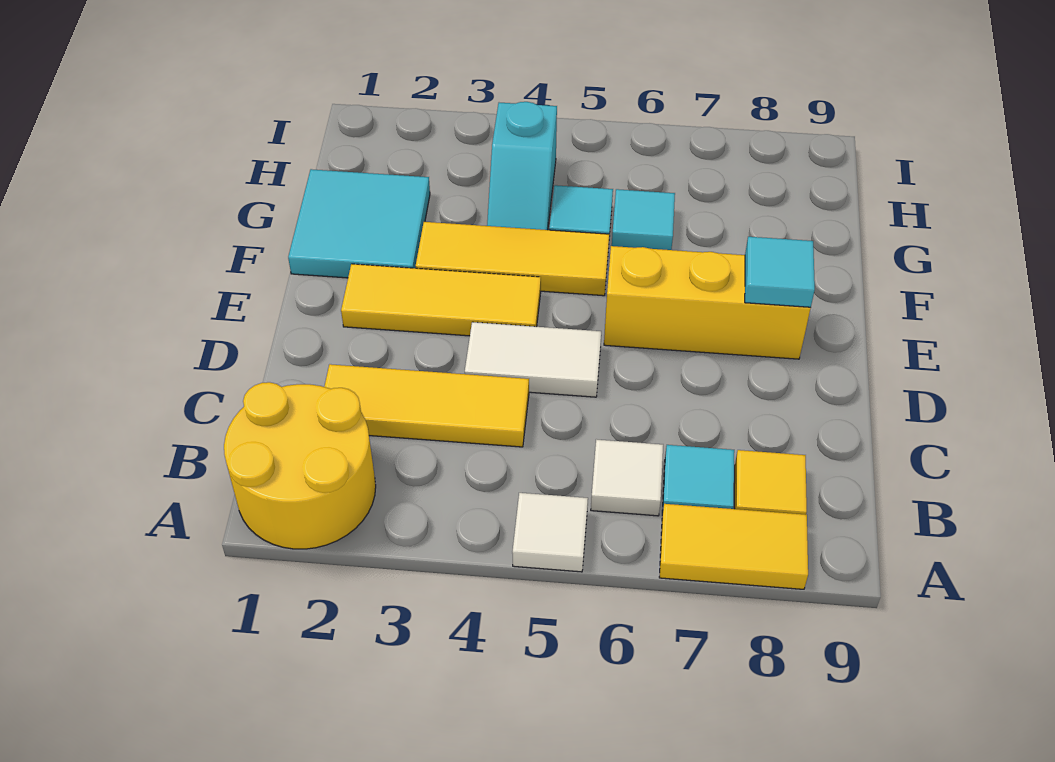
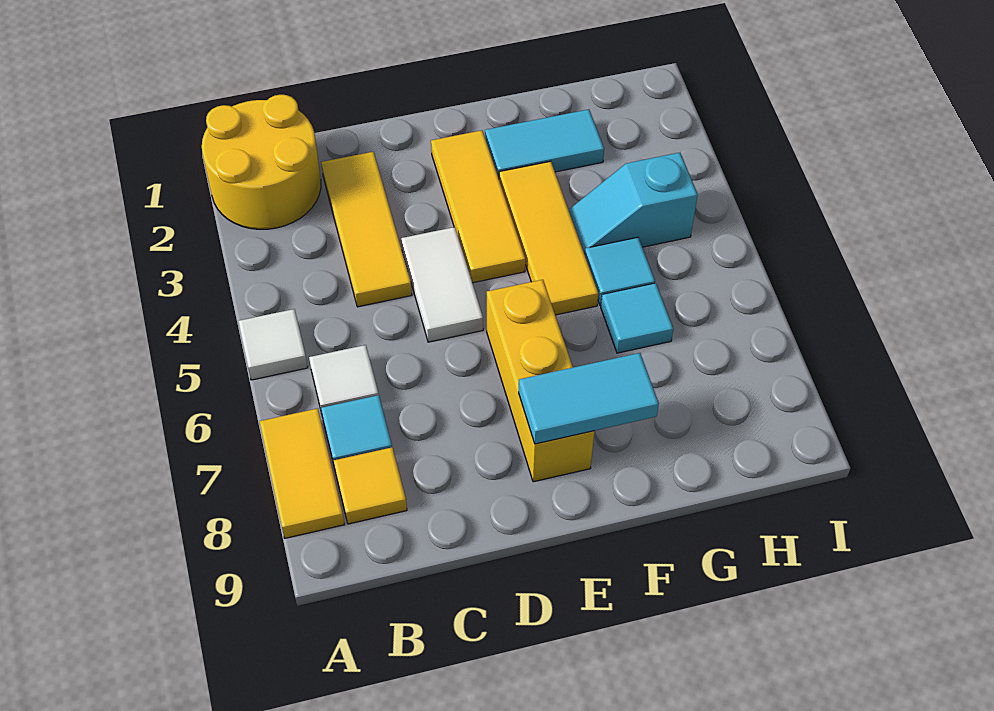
cyan tile E8 level 2 -> cyan tile E8:F8 level 2
cyan tile F1:G2 level 1 -> cyan tile F2:G2 level 1

